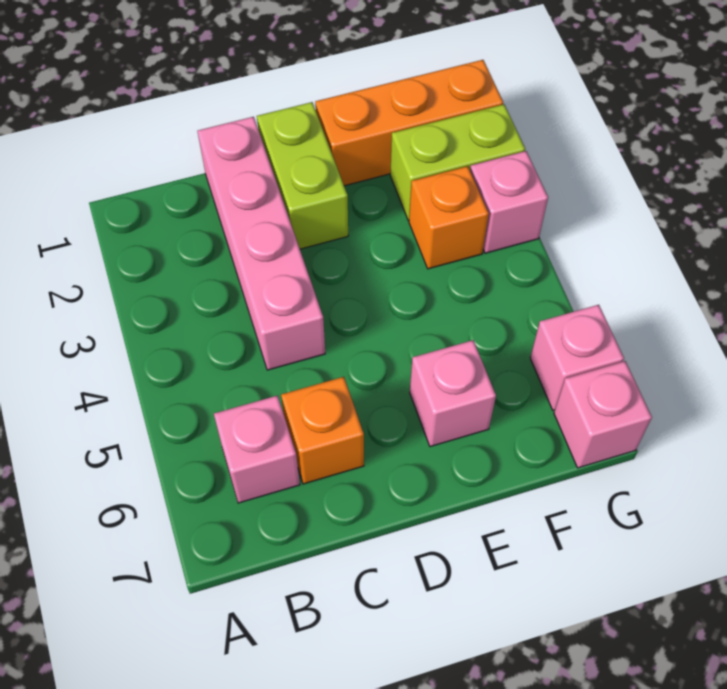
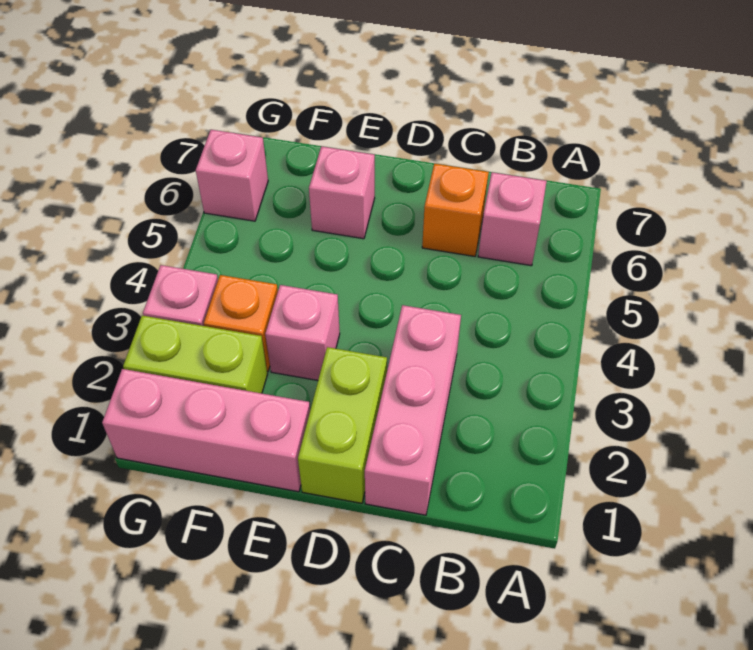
pink brick C1:C4 level 1 -> pink brick C1:C3 level 1
orange brick E1:G1 level 1 -> pink brick E1:G1 level 1
pink brick G7 level 1 -> pink brick E3 level 1

